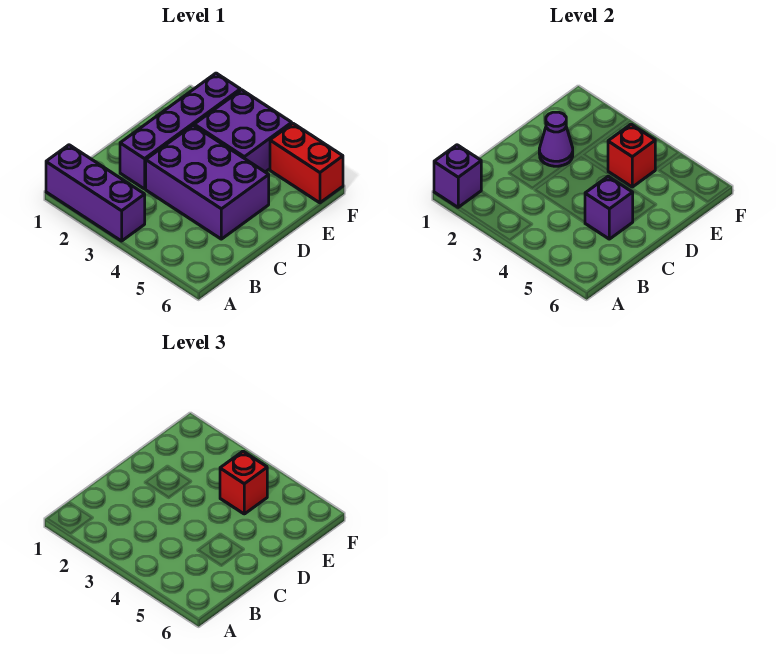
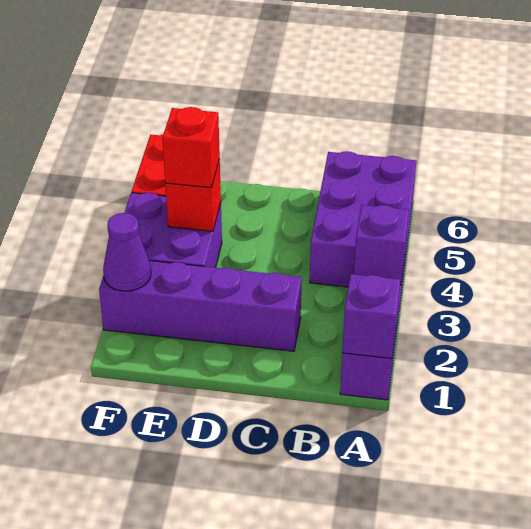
purple brick C3:D5 level 1 -> purple brick A4:B6 level 1
purple brick C5 level 2 -> purple brick A3 level 2
purple cone D2 level 2 -> purple cone F2 level 2

